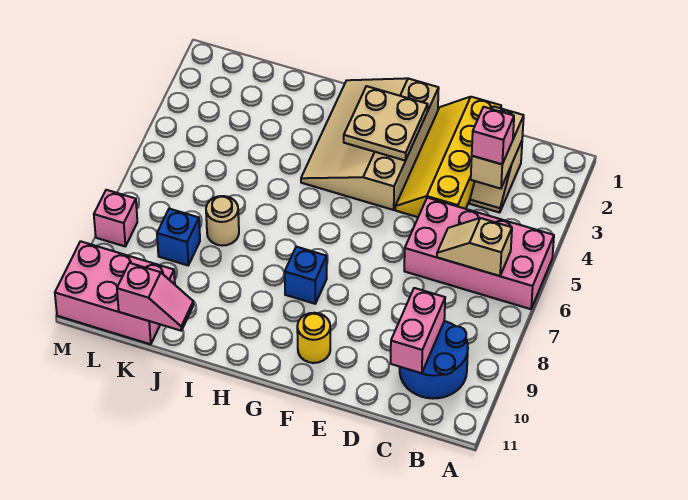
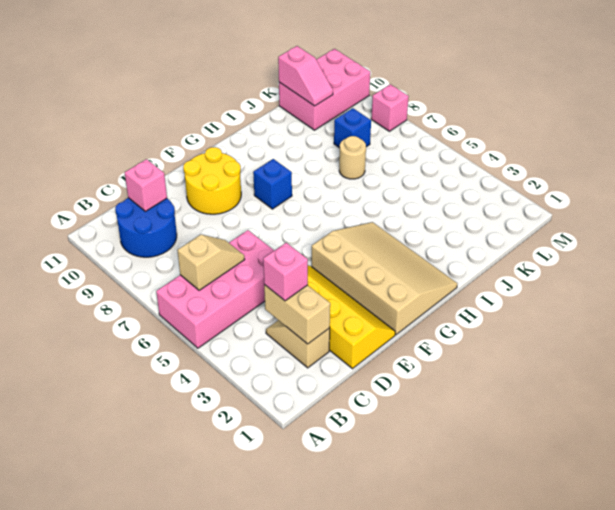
pink brick C9:C10 level 2 -> pink brick C10 level 2
tan plate F2:G3 level 2 -> none
yellow round brick F10 level 1 -> yellow round brick E9:F10 level 1
pink slope J11:K11 level 2 top K -> pink slope K10:K11 level 2 top 11

